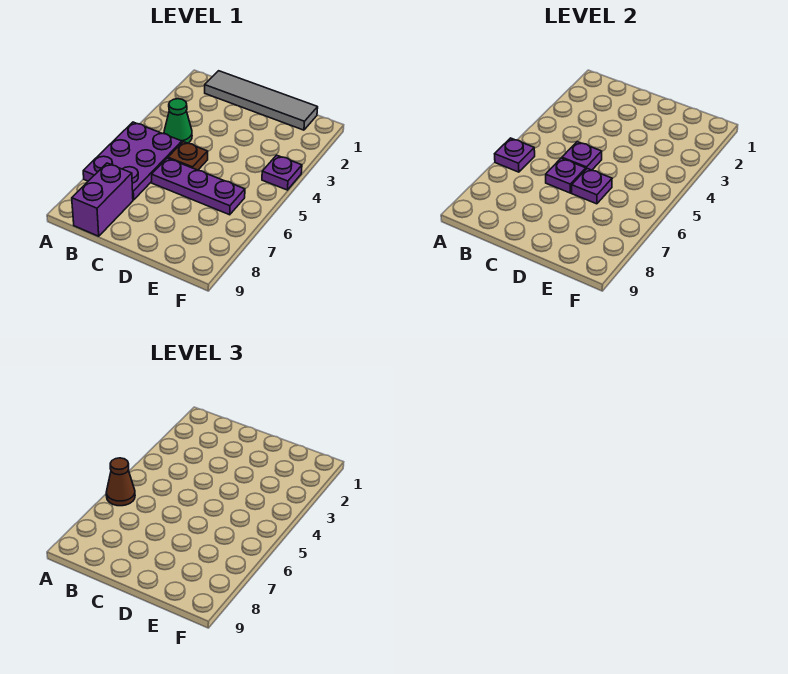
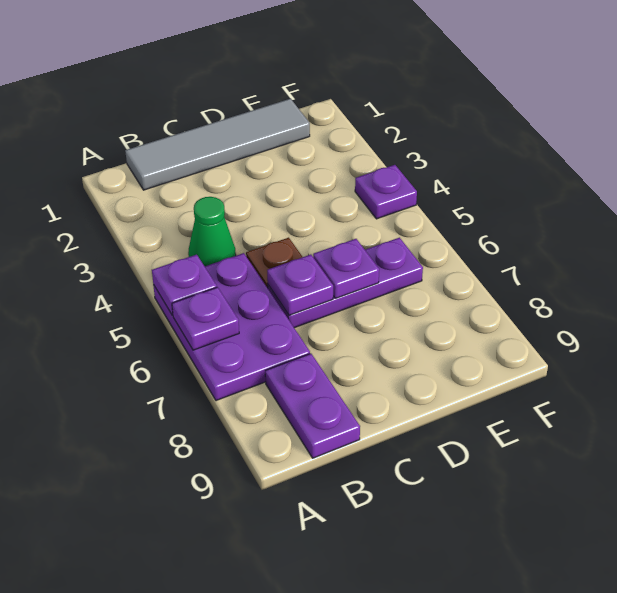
brown cone A6 level 3 -> none
purple brick B8:B9 level 1 -> purple plate B8:B9 level 1
purple plate C5 level 2 -> purple plate A5 level 2

